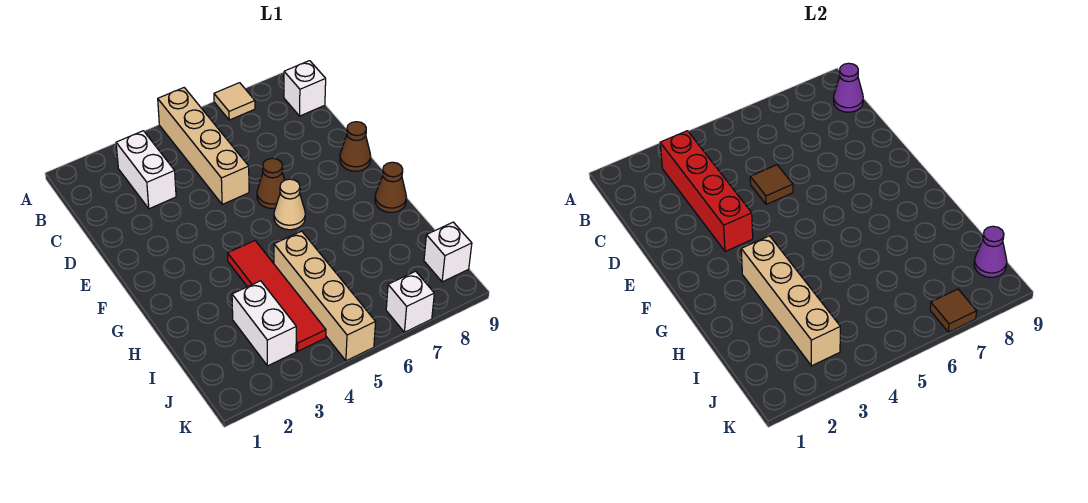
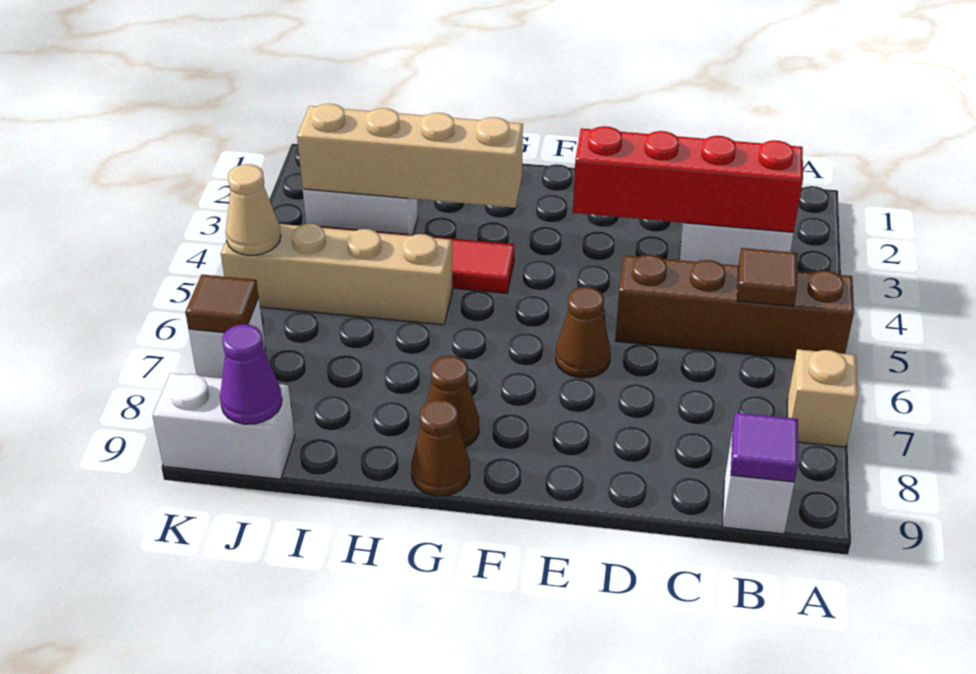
tan brick A5:D5 level 1 -> brown brick A5:D5 level 1
tan tile A7 level 1 -> tan brick A7 level 1
purple cone B9 level 2 -> purple tile B9 level 2
brown tile D5 level 2 -> brown tile B5 level 2
brown cone E9 level 1 -> brown cone G8 level 1
tan cone F6 level 1 -> tan cone K5 level 2
white brick J9 level 1 -> white brick J9:K9 level 1

